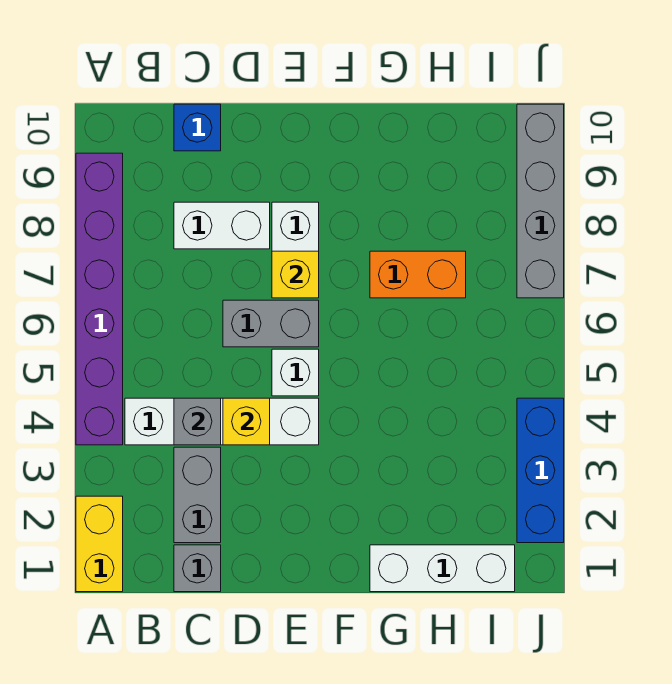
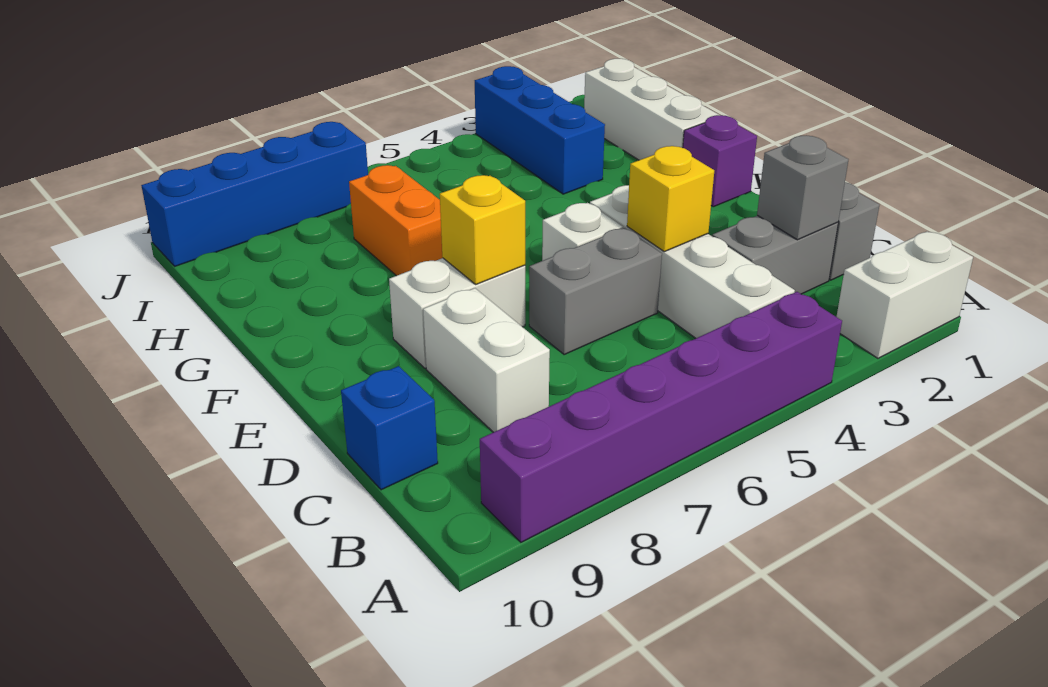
yellow brick A1:A2 level 1 -> white brick A1:A2 level 1
grey brick C4 level 2 -> grey brick C2 level 2
grey brick D6:E6 level 1 -> grey brick D5:D6 level 1
none -> purple brick F1 level 1
blue brick J2:J4 level 1 -> blue brick H3:J3 level 1
grey brick J7:J10 level 1 -> blue brick J7:J10 level 1

